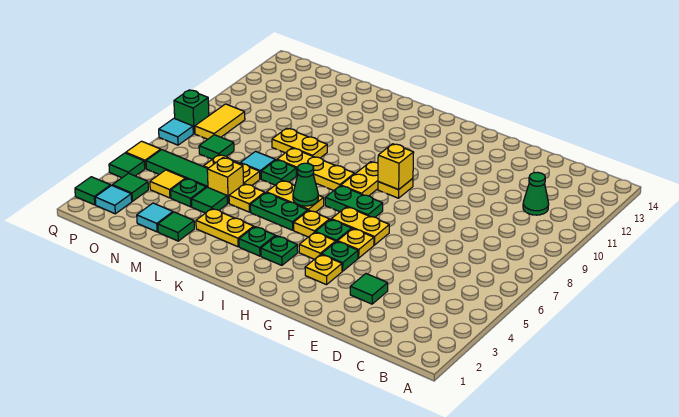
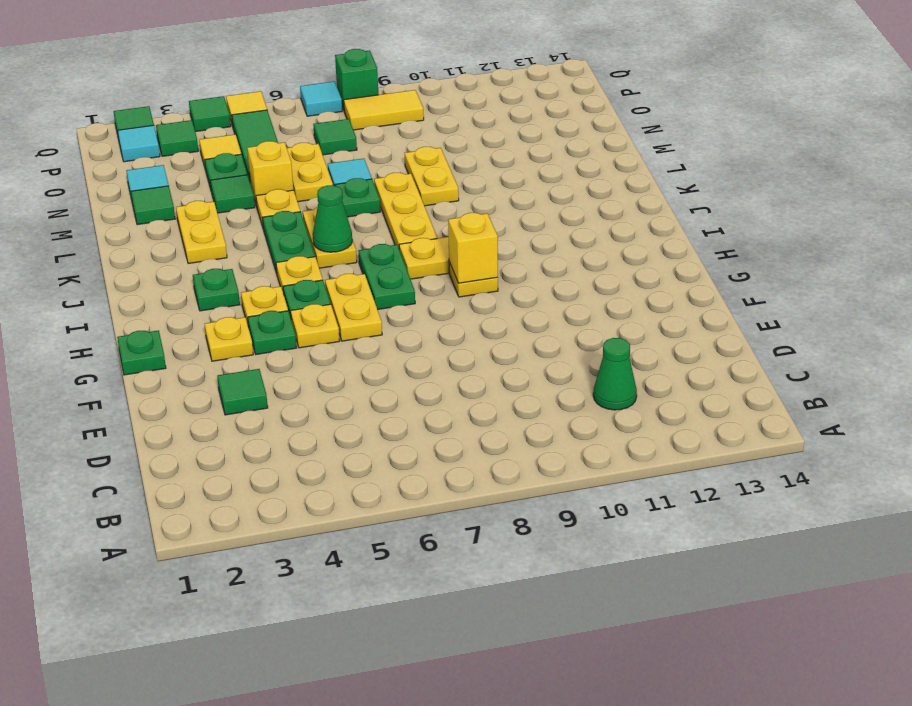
green plate J3 level 1 -> green plate G1 level 1

